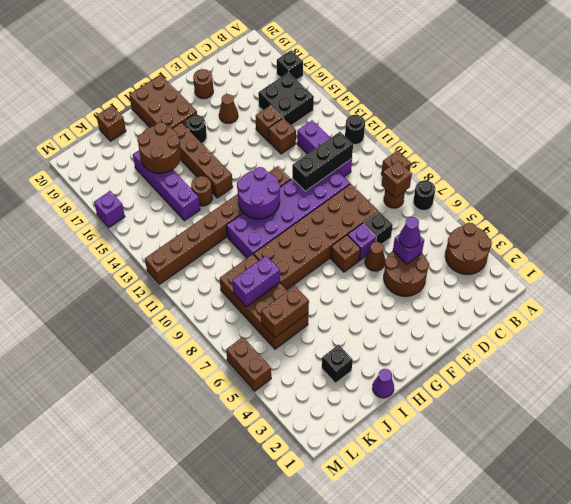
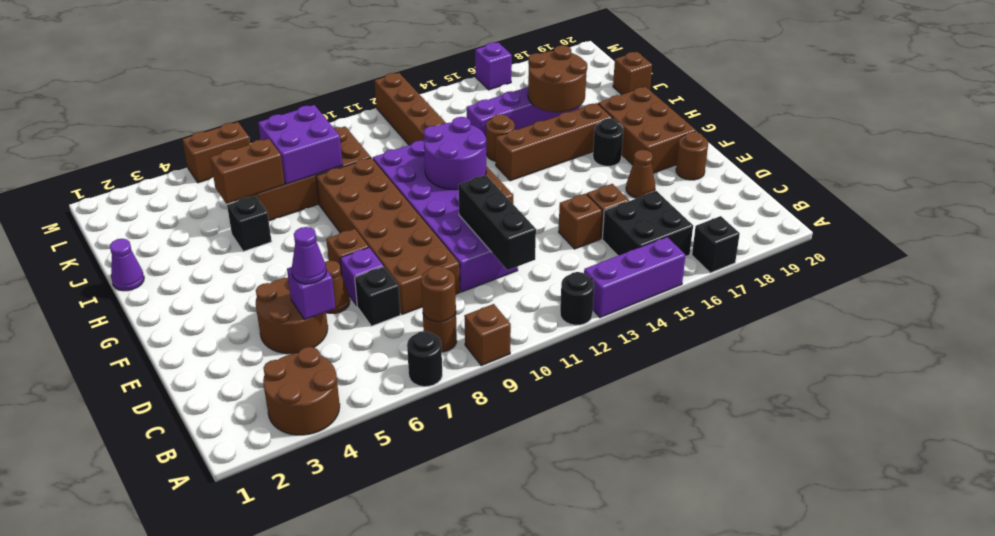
brown brick B8 level 2 -> brown round brick B8 level 2
purple brick C11:C13 level 1 -> purple brick A13:A15 level 1
brown brick G18:H20 level 1 -> brown brick F18:H19 level 1
black brick J3 level 1 -> black brick I5 level 1
brown brick J6:K6 level 2 -> brown brick J5:J6 level 2
purple brick J8:K8 level 2 -> purple brick J7:K8 level 2

